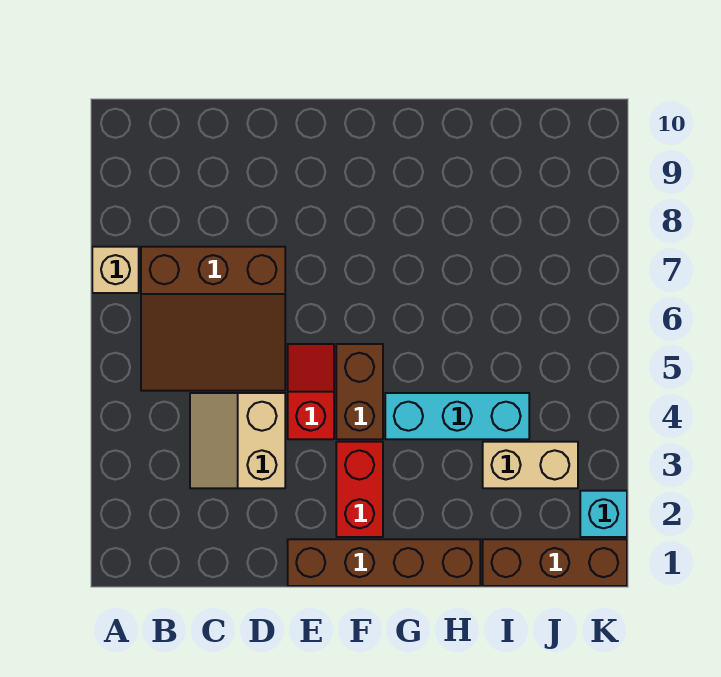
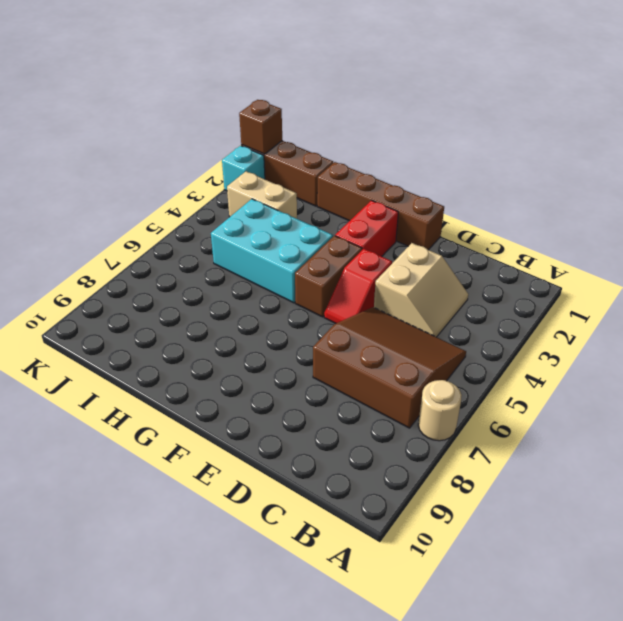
tan brick A7 level 1 -> tan round brick A7 level 1
cyan brick G4:I4 level 1 -> cyan brick G4:I5 level 1
none -> brown brick K1 level 2

